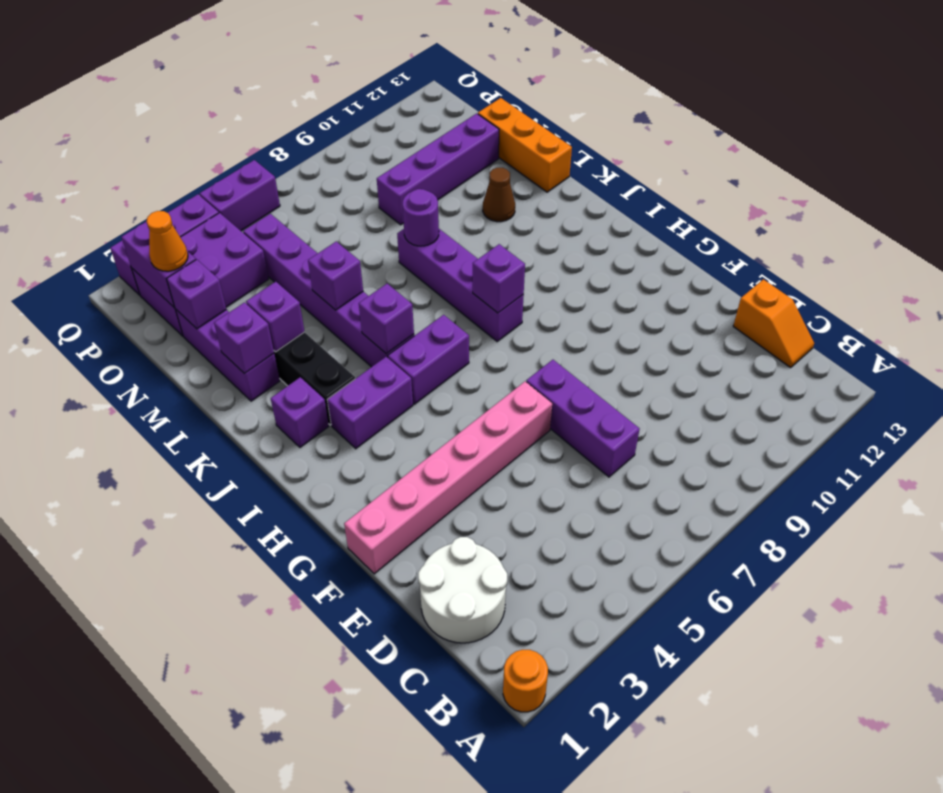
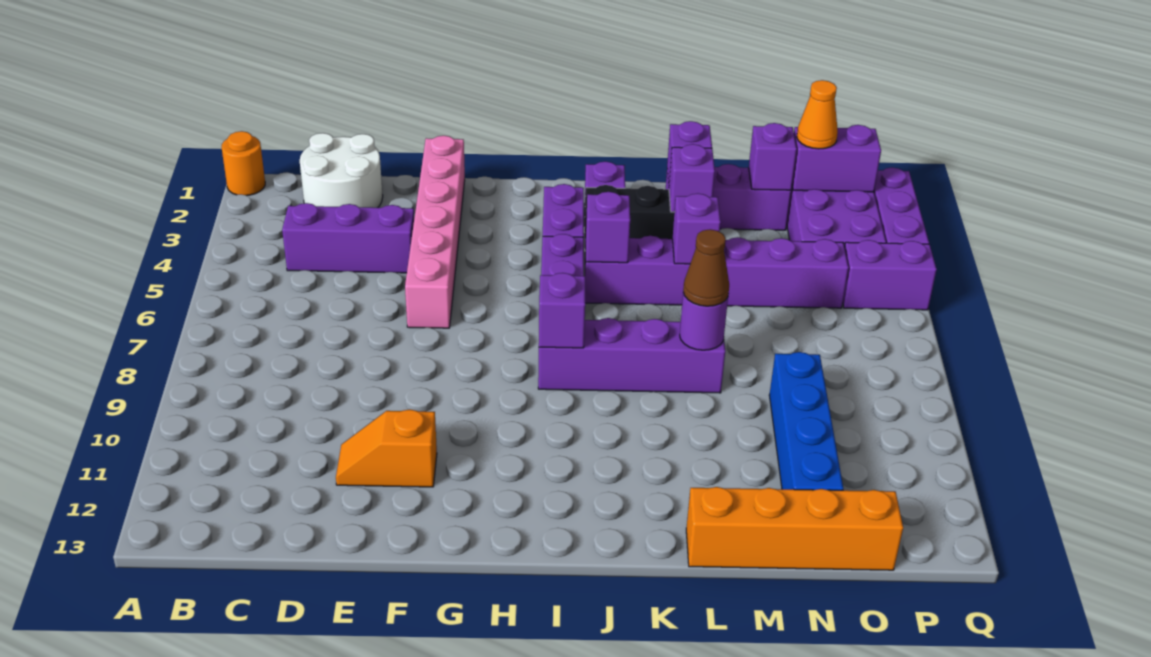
orange slope C13:D13 level 1 top D -> orange slope E11:F11 level 1 top F
purple brick D7:F7 level 1 -> purple brick C4:E4 level 1
brown cone L11 level 1 -> brown cone L8 level 3
orange brick L13:N13 level 1 -> orange brick L13:O13 level 1
purple brick N9:N12 level 1 -> blue brick N9:N12 level 1
purple brick Q5:Q6 level 1 -> purple brick P5:Q5 level 1

